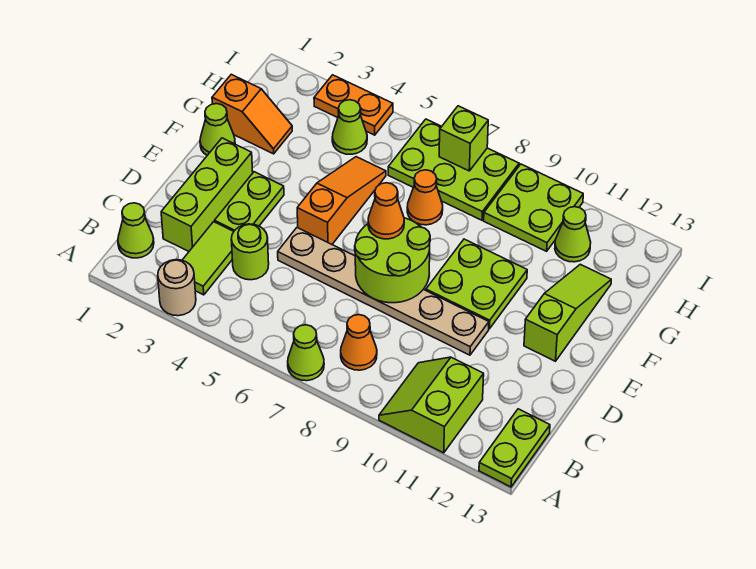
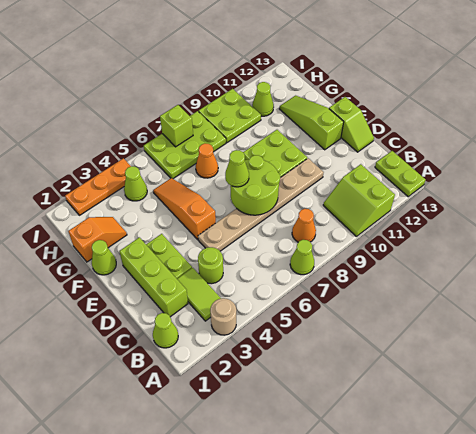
none -> lime slope D13:E13 level 1 top E
orange cone E7 level 3 -> lime cone E7 level 3
orange plate I3:I4 level 1 -> orange plate I2:I4 level 1

